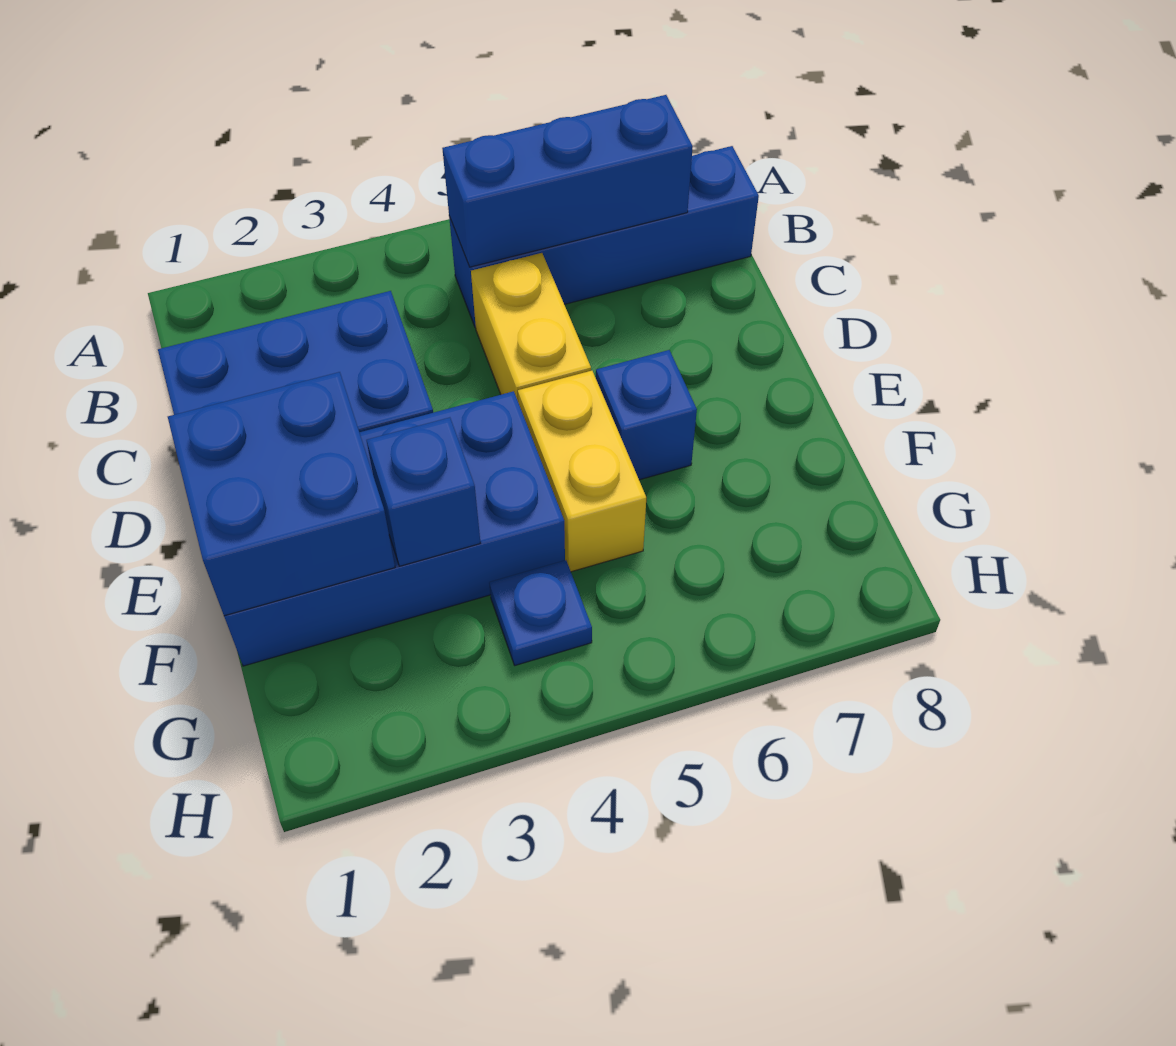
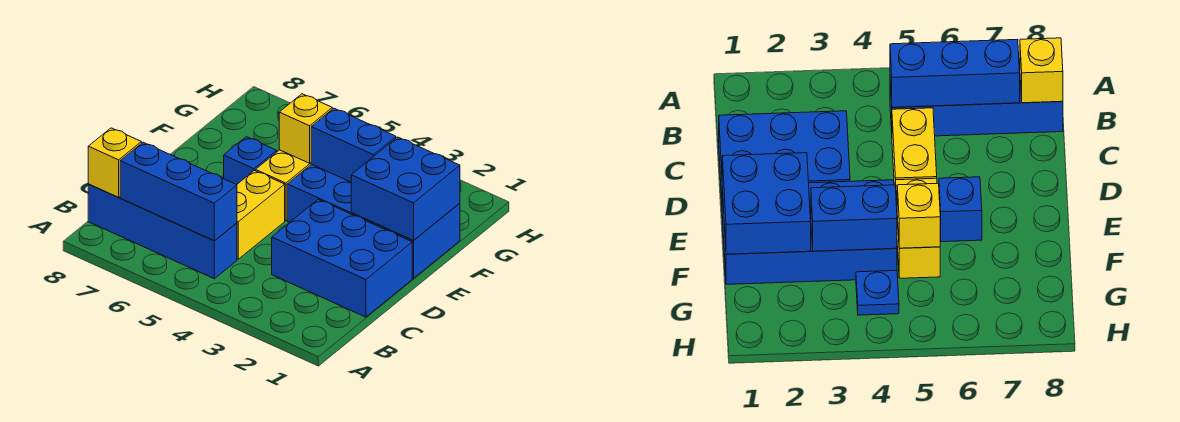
none -> yellow brick B8 level 2
blue brick F3 level 2 -> blue brick F3:F4 level 2
none -> yellow brick F5 level 2

